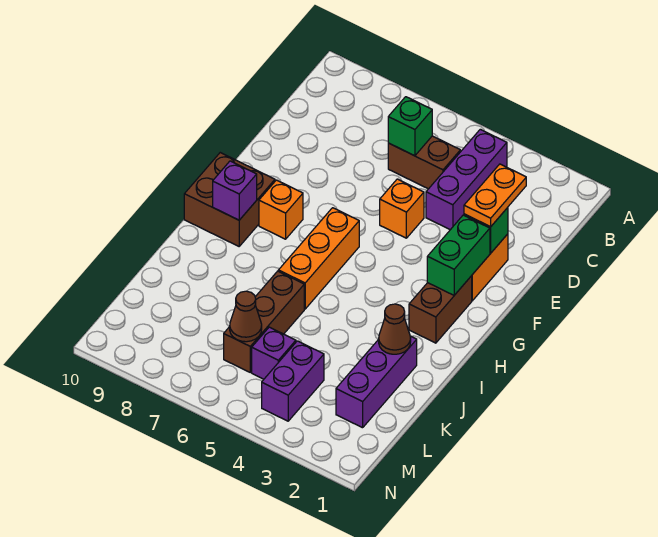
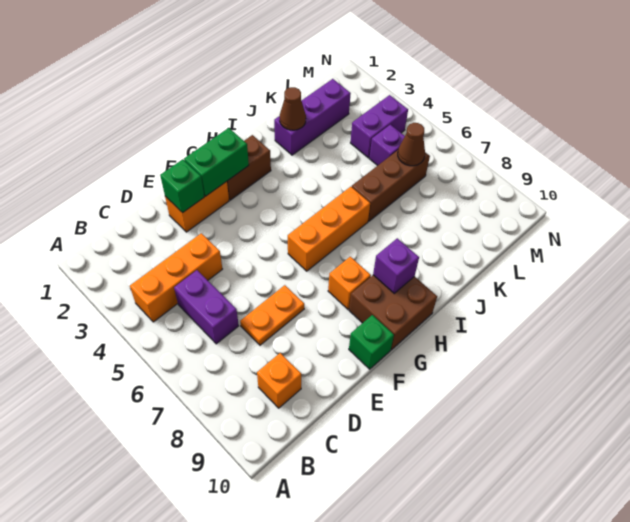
purple brick B4:D4 level 1 -> orange brick B4:D4 level 1
brown brick C5:C6 level 1 -> purple brick C5:C6 level 1
green brick C6 level 2 -> green brick F10 level 1
orange plate D2:E2 level 3 -> orange plate D7:E7 level 1
orange brick E5 level 1 -> orange brick C9 level 1

